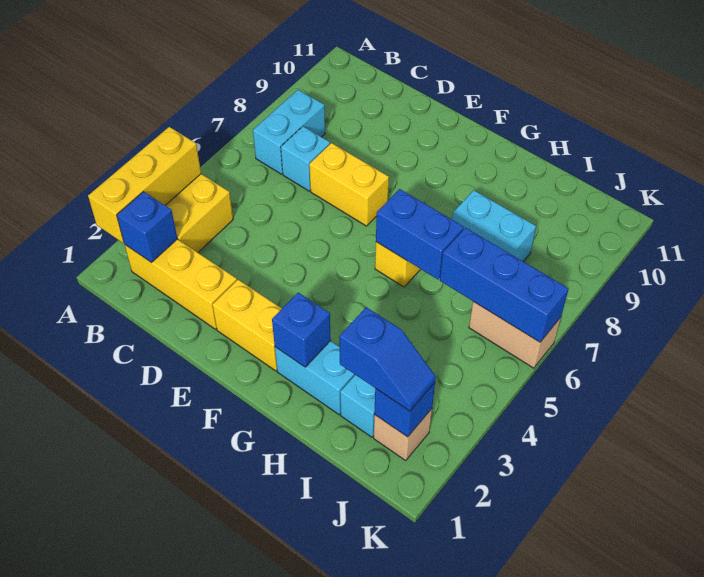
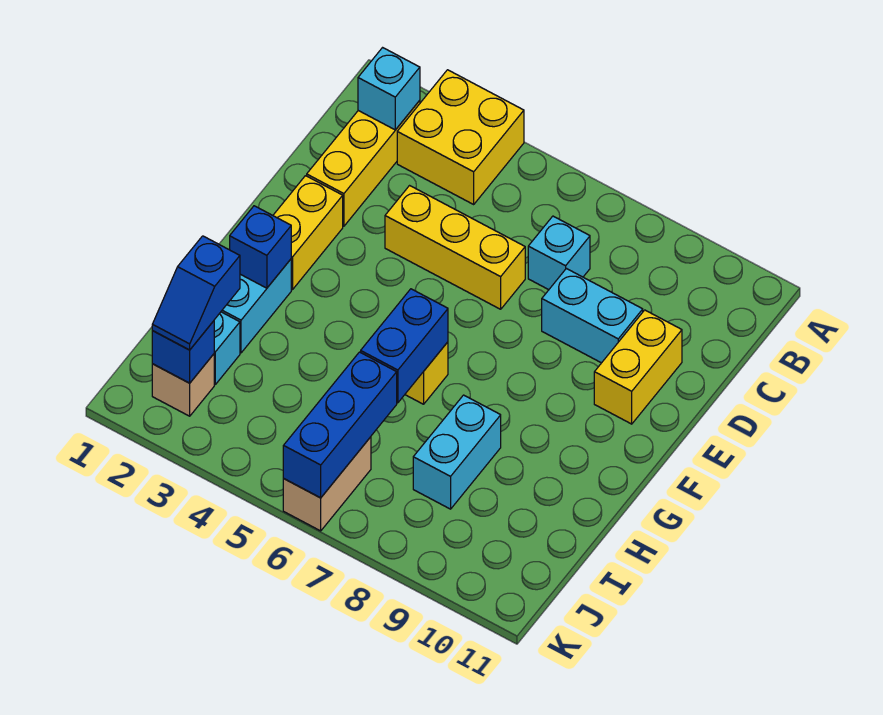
yellow brick A2:A4 level 2 -> yellow brick D4:D6 level 1
blue brick B2 level 2 -> cyan brick B2 level 2
cyan brick B7:B8 level 1 -> cyan brick D8:D9 level 1
yellow brick D7:E7 level 1 -> yellow brick D10:E10 level 1

